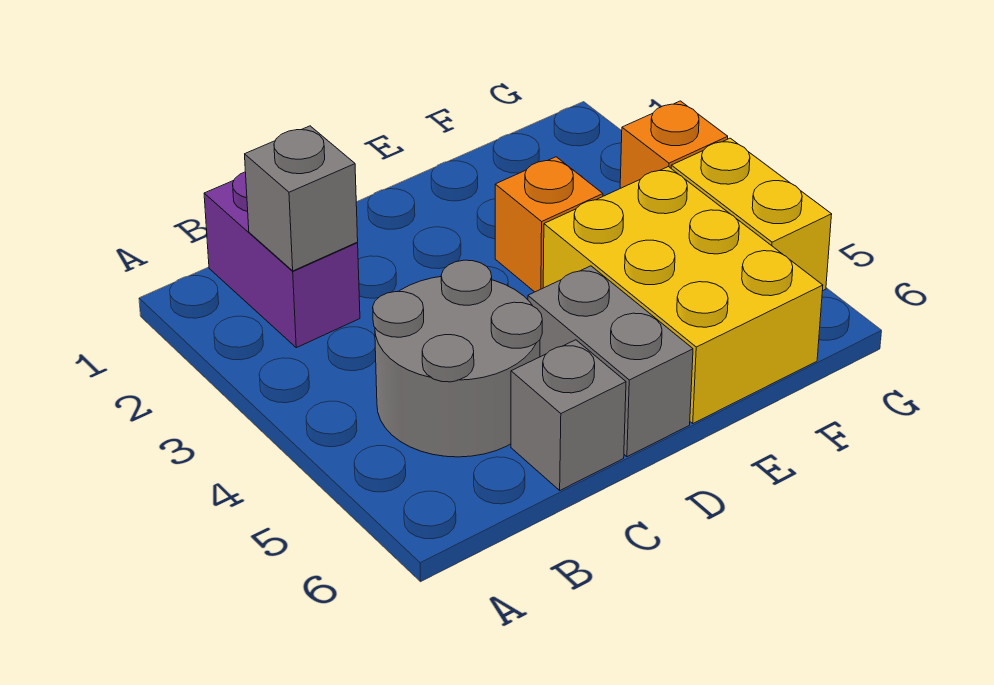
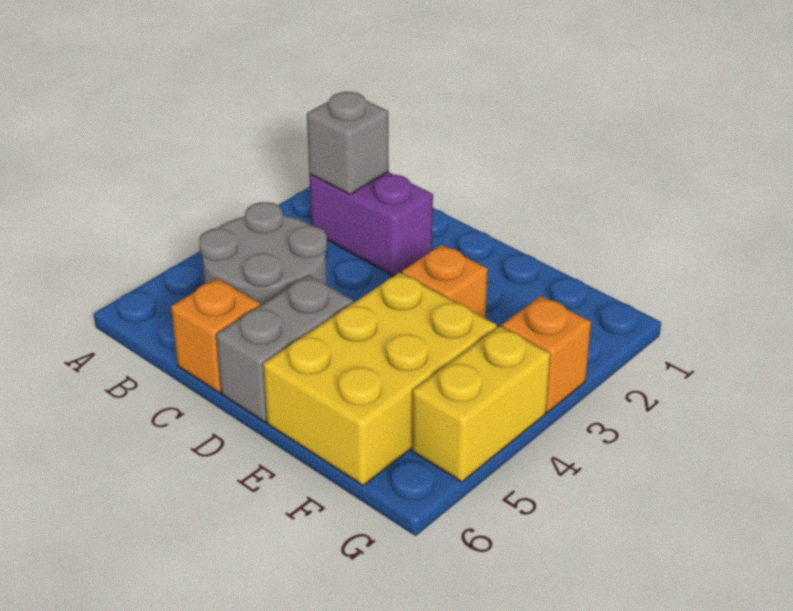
purple brick B1:B2 level 1 -> purple brick B2:C2 level 1
grey brick C6 level 1 -> orange brick C6 level 1

